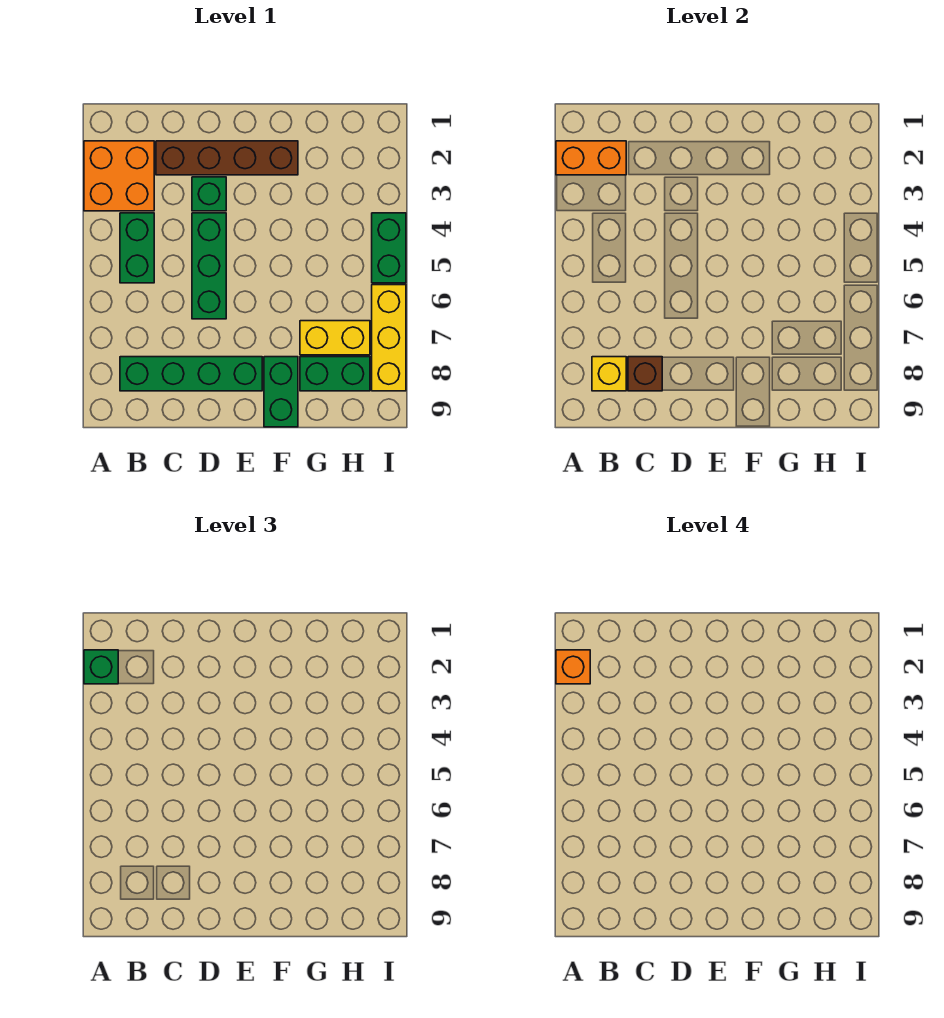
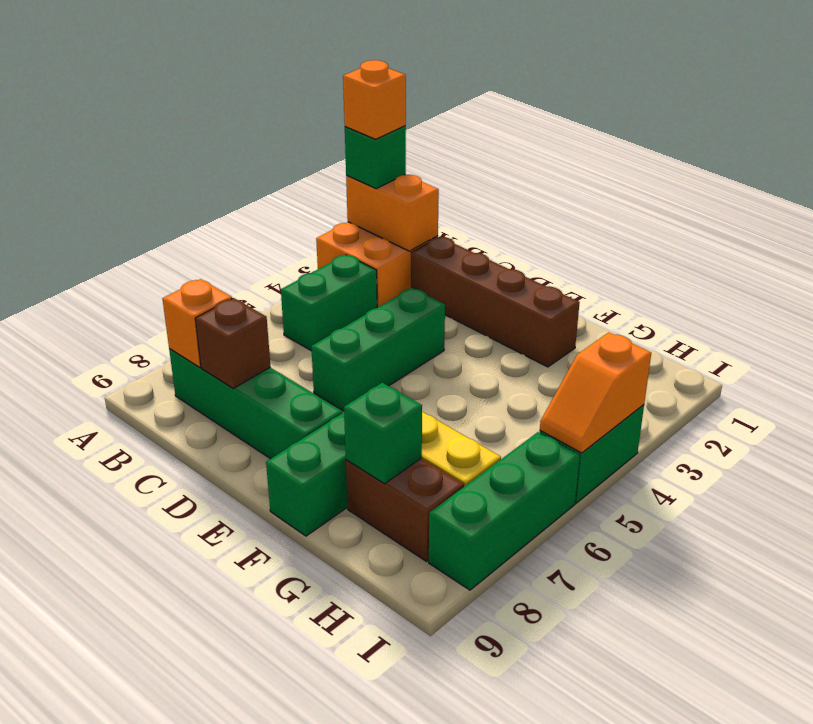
yellow brick B8 level 2 -> orange brick B8 level 2
green brick D3 level 1 -> green brick G8 level 2
green brick G8:H8 level 1 -> brown brick G8:H8 level 1
none -> orange slope I4:I5 level 2 top 4
yellow brick I6:I8 level 1 -> green brick I6:I8 level 1

